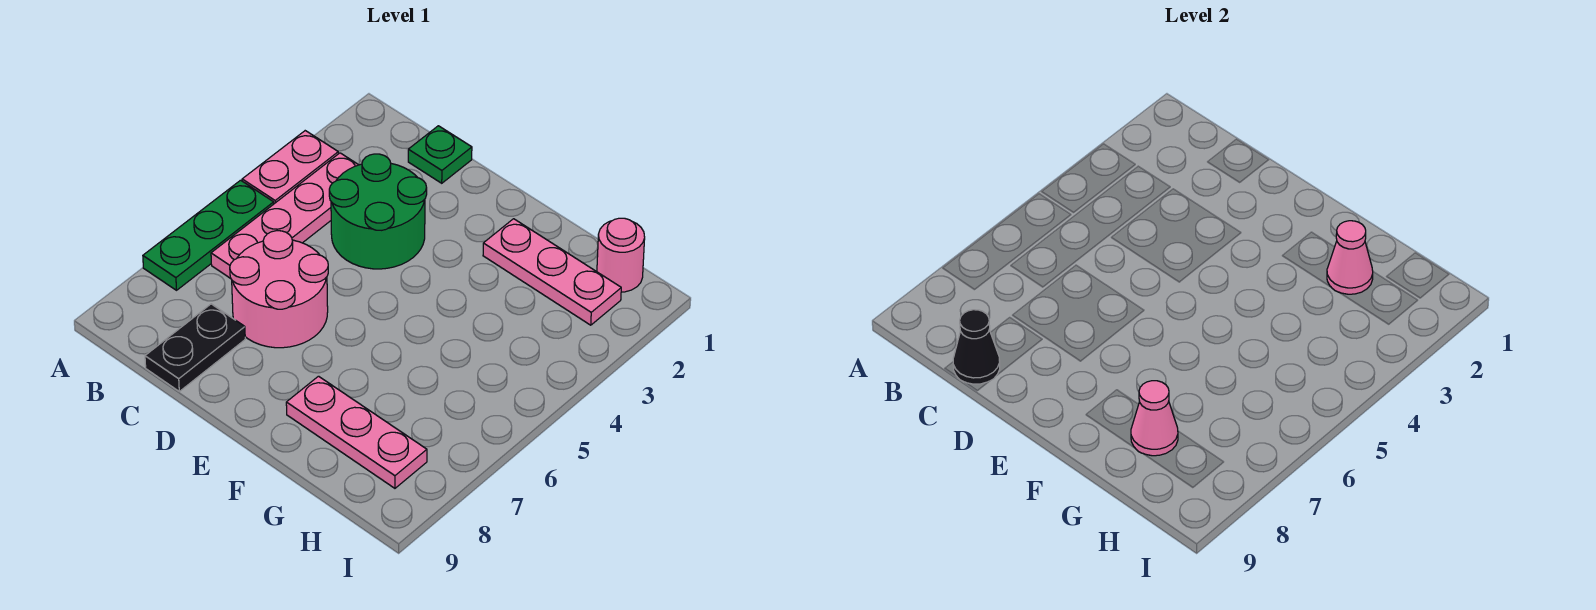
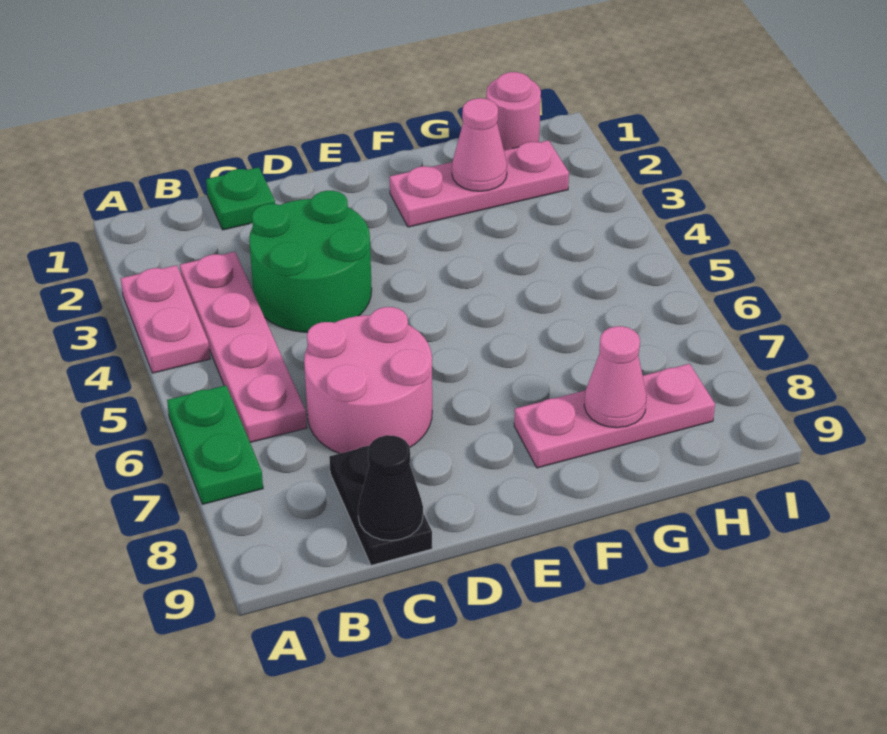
green plate A5:A7 level 1 -> green plate A6:A7 level 1

